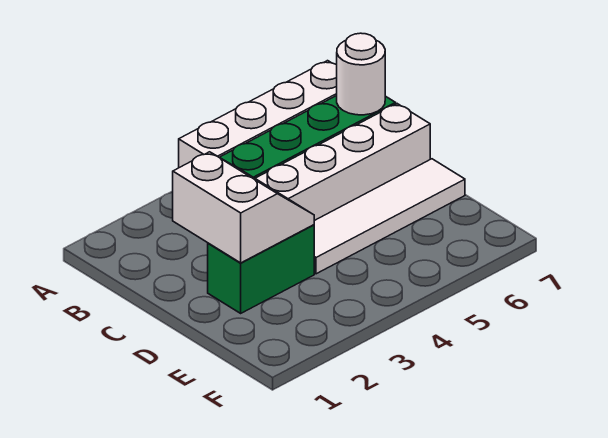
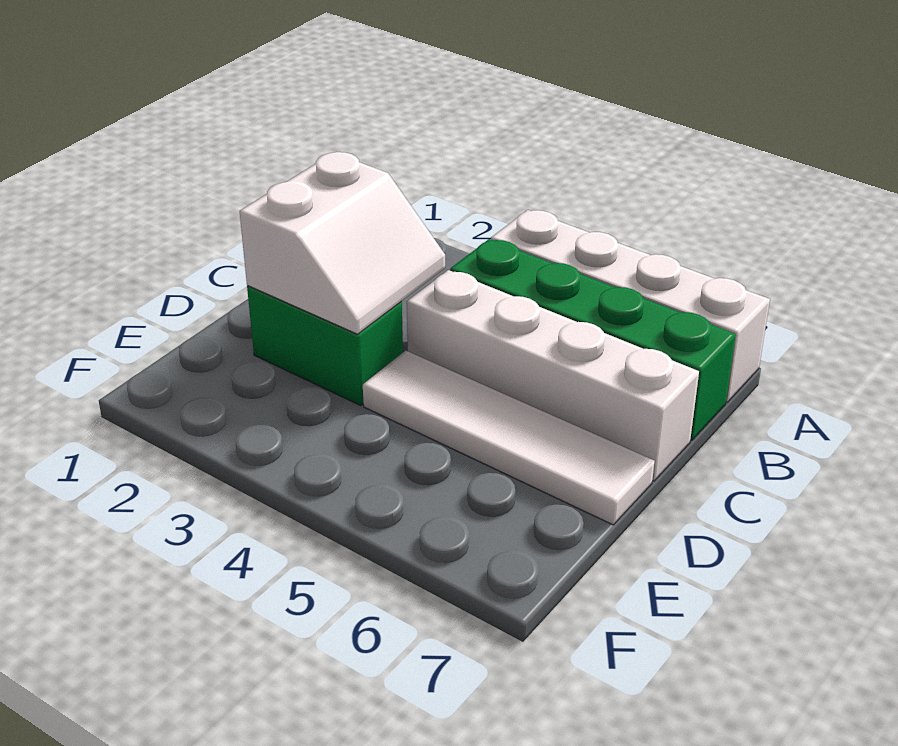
white round brick B7 level 2 -> none

